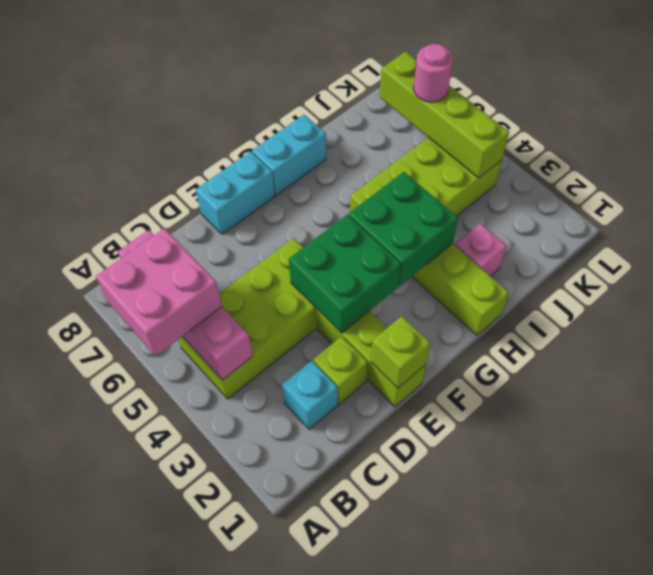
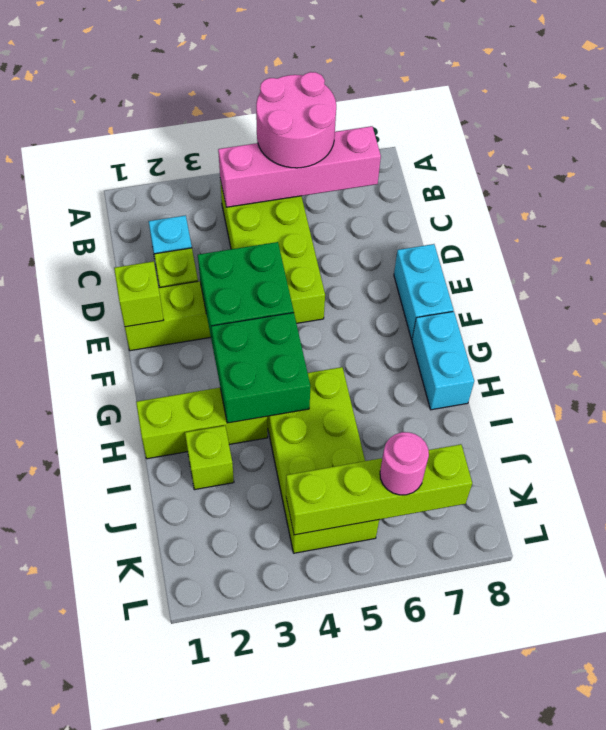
pink brick A5:B6 level 3 -> pink round brick A5:B6 level 3
pink brick I2 level 1 -> lime brick I2 level 1

